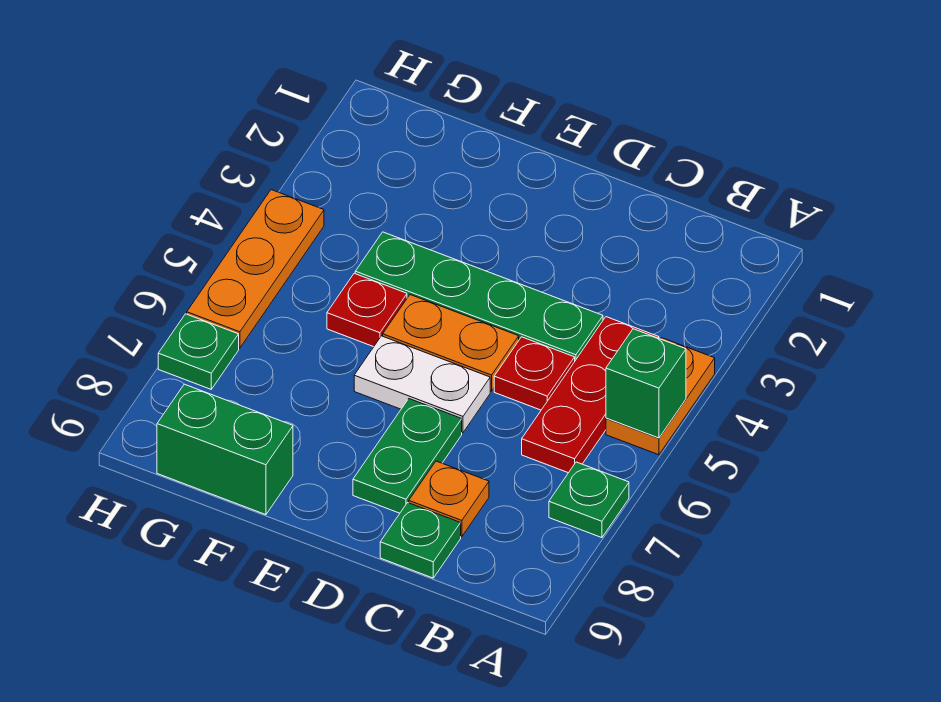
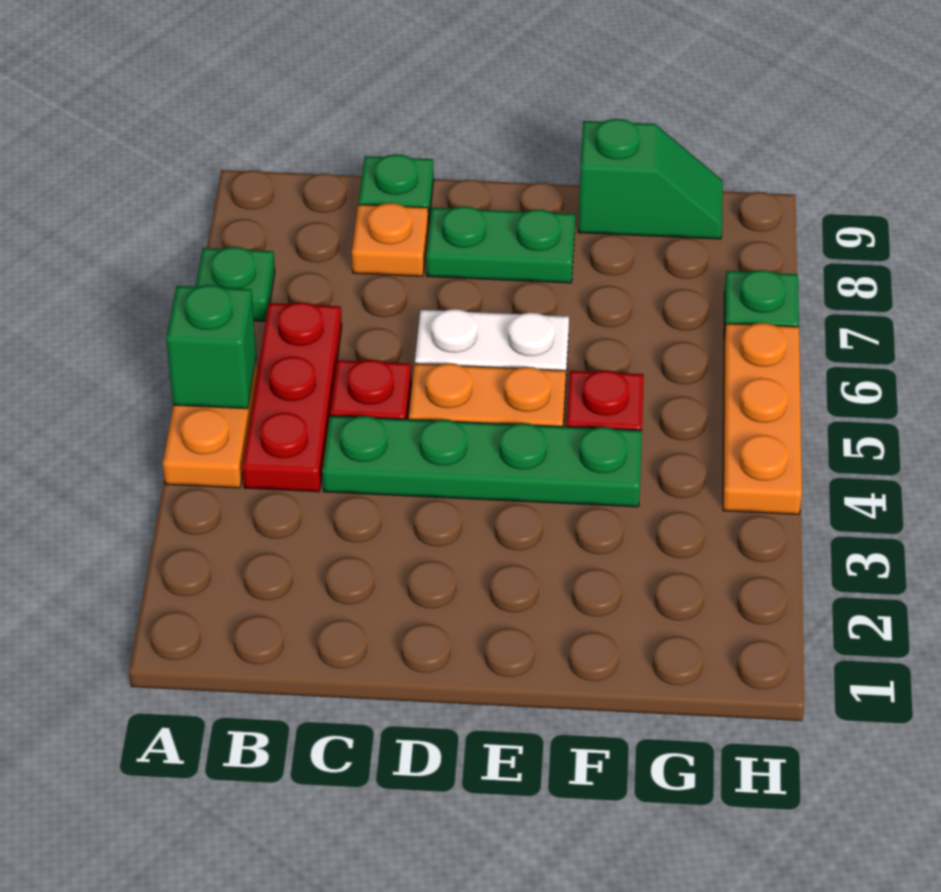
green plate D7:D8 level 1 -> green plate D8:E8 level 1
green brick F9:G9 level 1 -> green slope F9:G9 level 1 top F

